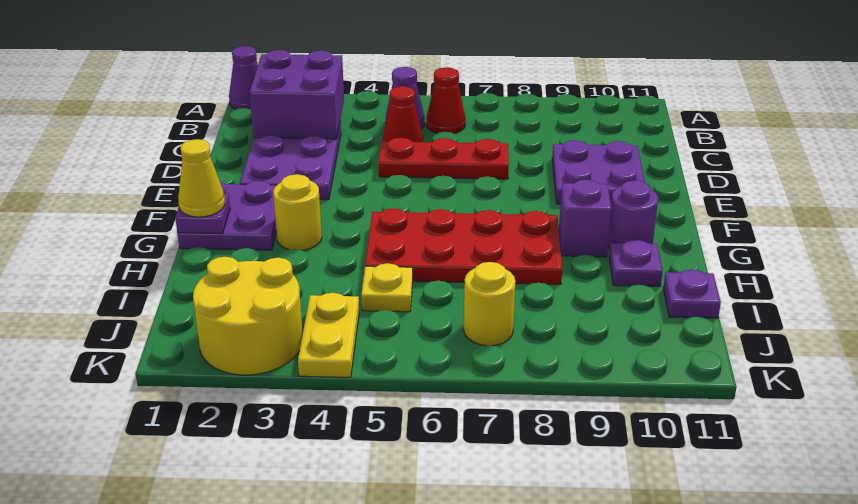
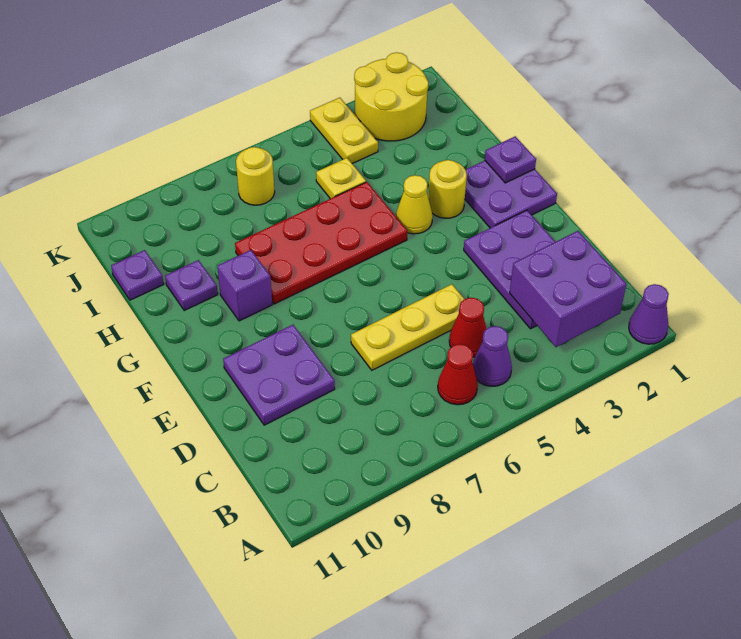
red plate D5:D7 level 1 -> yellow plate D5:D7 level 1
yellow cone G1 level 3 -> yellow cone G4 level 1
purple round brick G10 level 1 -> none

